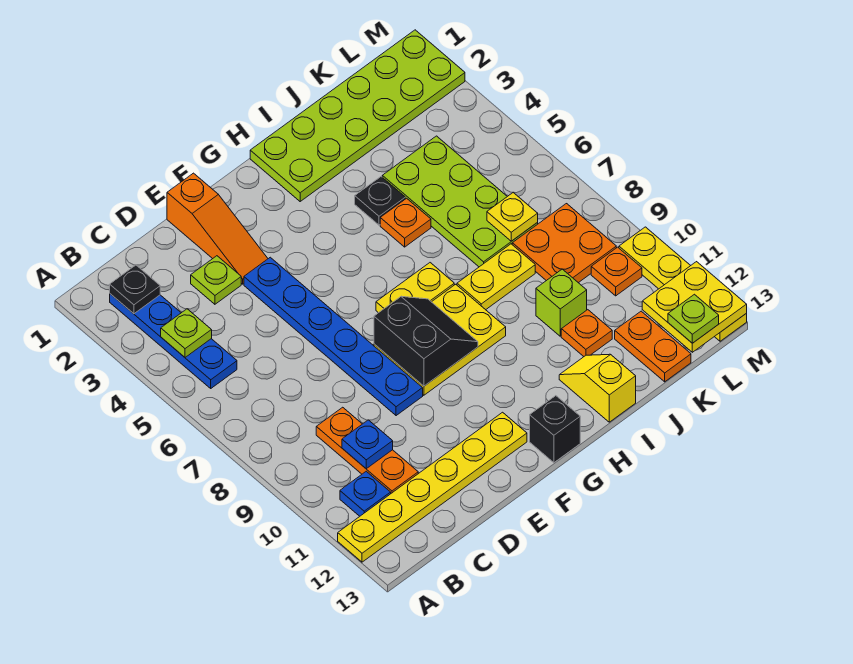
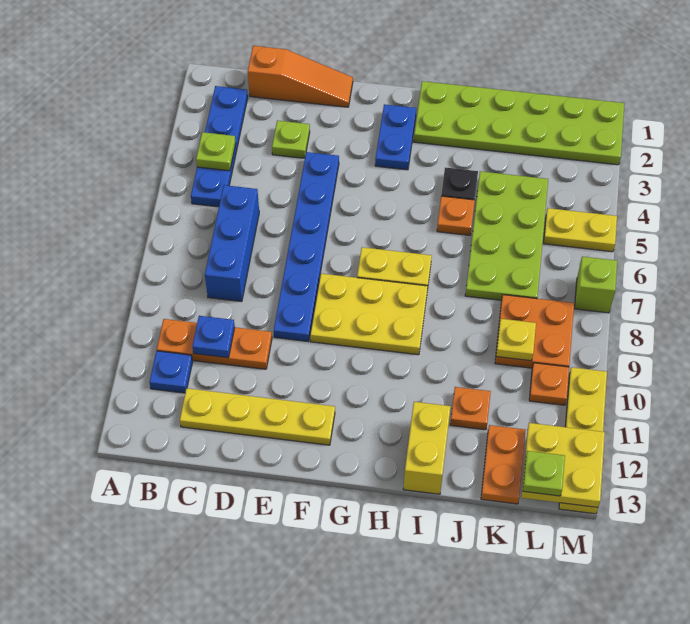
yellow plate A12:F12 level 1 -> yellow plate C12:F12 level 1
black plate B2 level 2 -> none
none -> blue brick C6:C8 level 1
orange plate C9:C11 level 1 -> orange plate B10:D10 level 1
orange slope E1:E3 level 1 top 1 -> orange slope C1:E1 level 1 top C
black slope F8:G9 level 2 top F -> none
none -> blue plate G2:G3 level 1
black brick G13 level 1 -> none
yellow plate I8:J8 level 1 -> yellow plate L5:M5 level 1
yellow slope I12:I13 level 1 top 13 -> yellow brick I12:I13 level 1
lime brick J10 level 1 -> lime brick M7 level 1
yellow plate K7 level 2 -> yellow plate K9 level 2

